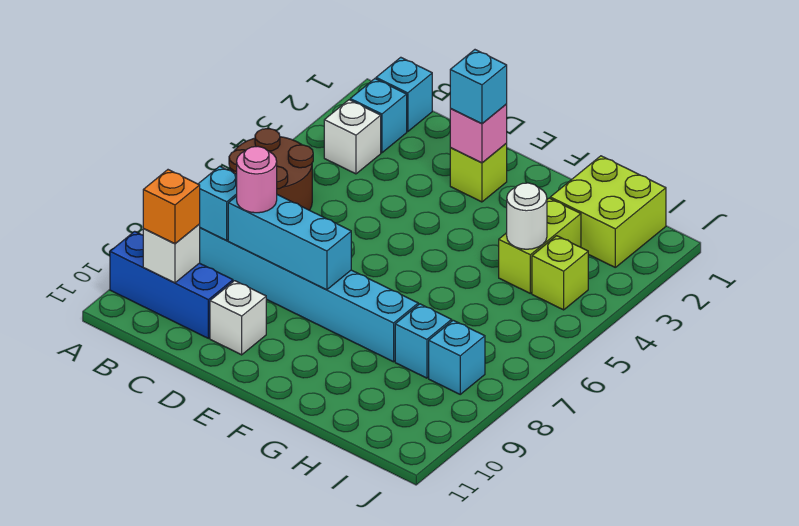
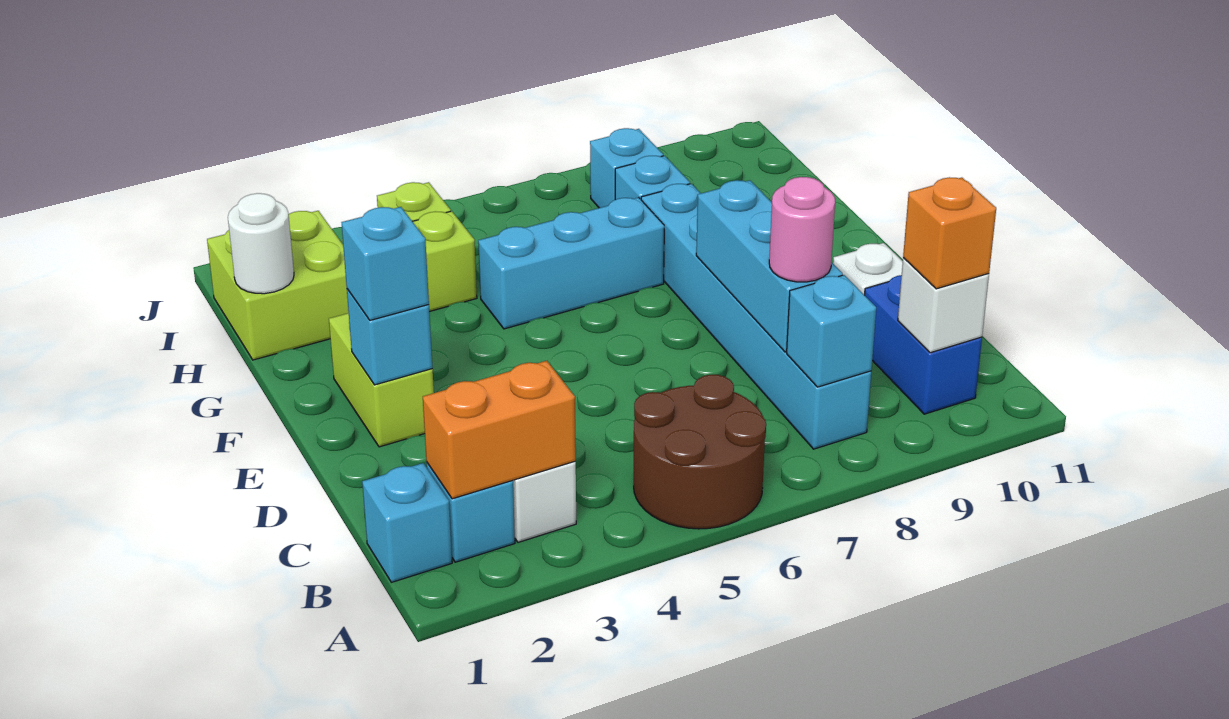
blue brick A10:C10 level 1 -> blue brick B10:C10 level 1
none -> orange brick B2:B3 level 2
lime brick E2 level 1 -> lime brick E2:F2 level 1
pink brick E2 level 2 -> cyan brick E2 level 2
none -> cyan brick G5:G7 level 1
white round brick H4 level 2 -> white round brick H1 level 2

